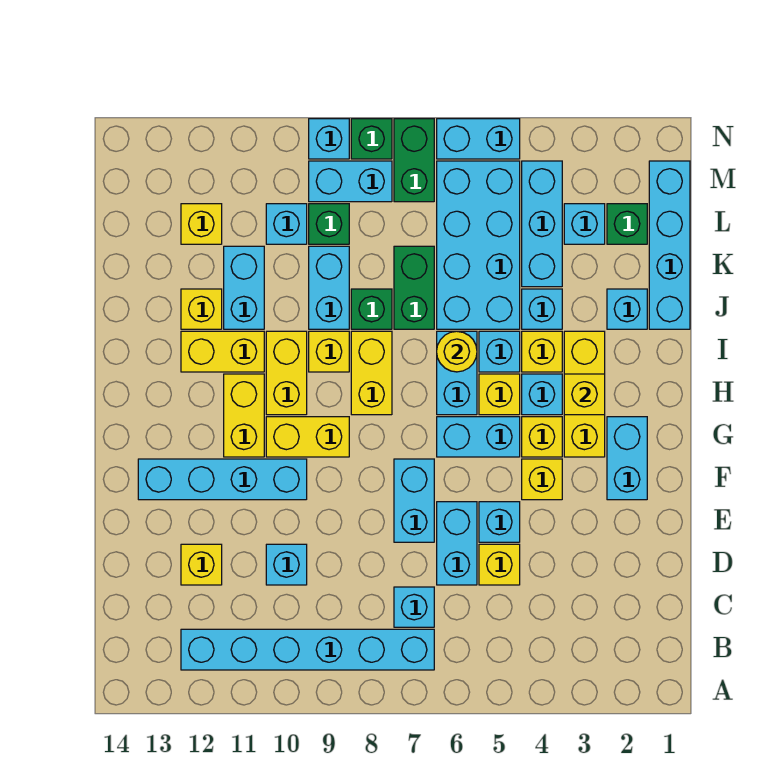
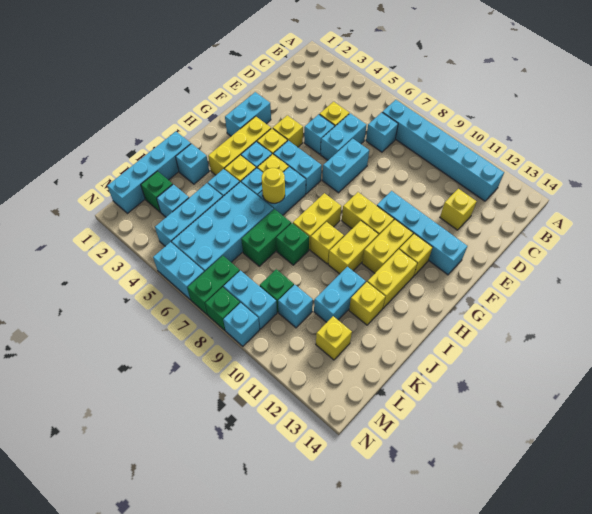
cyan brick D10 level 1 -> none
yellow brick H3 level 2 -> yellow brick G12 level 1
yellow brick I11:I12 level 1 -> yellow brick H12:I12 level 1
cyan brick J9:K9 level 1 -> none

